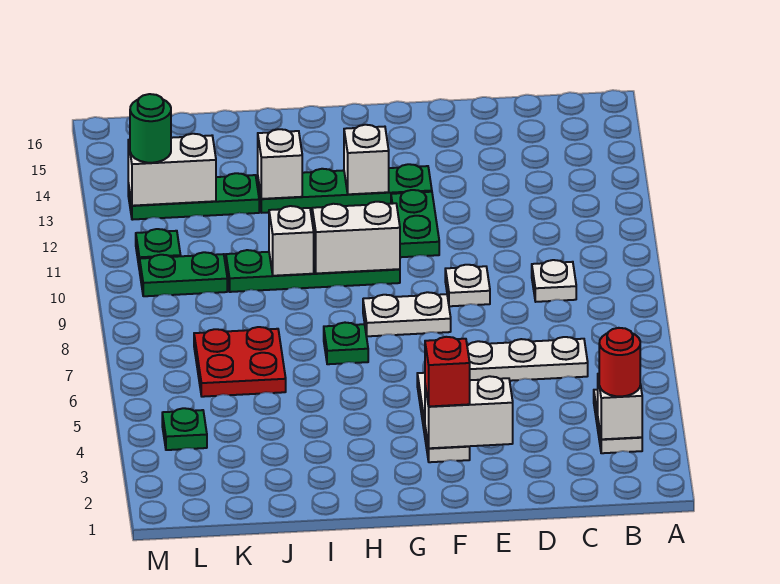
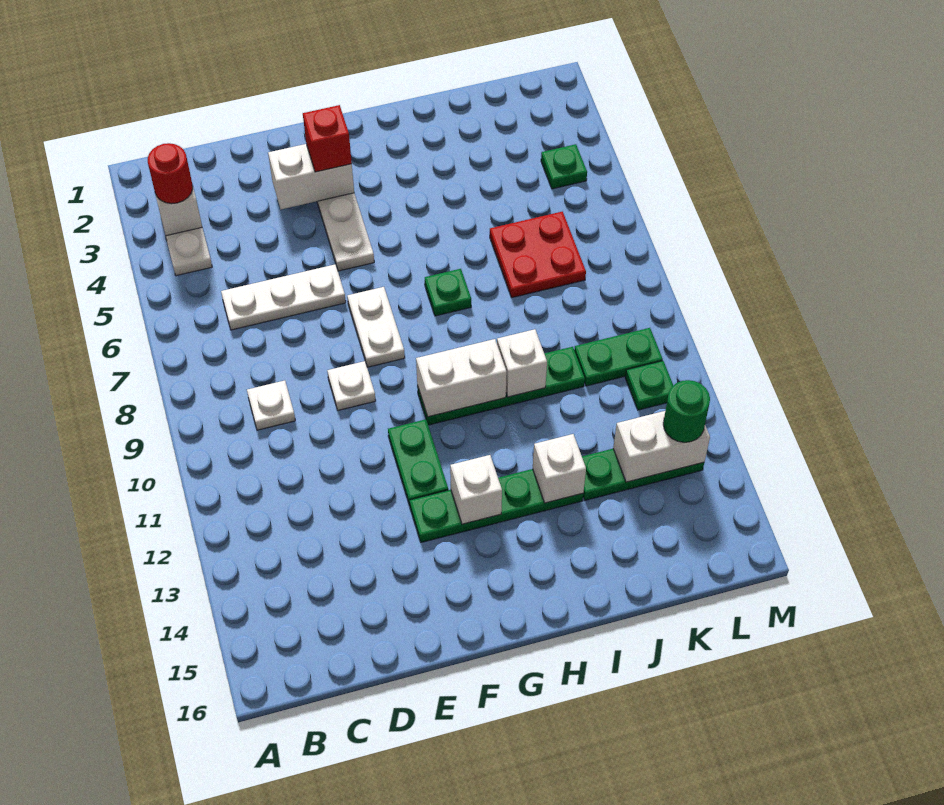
white plate F8:G8 level 1 -> white plate F7:F8 level 1

